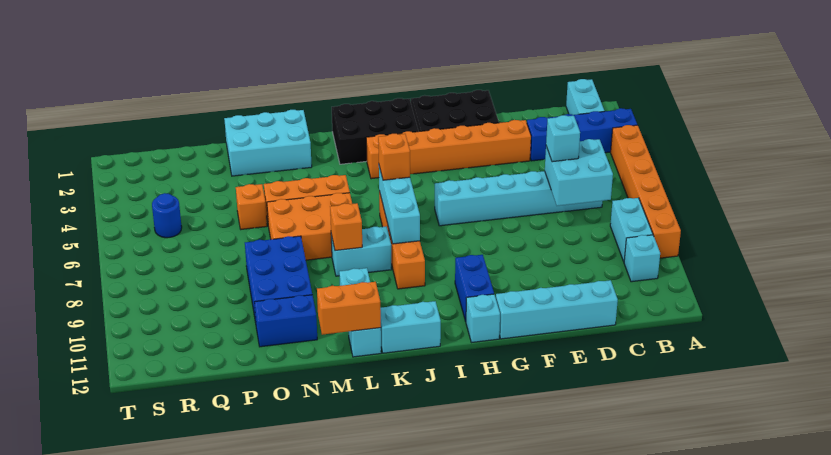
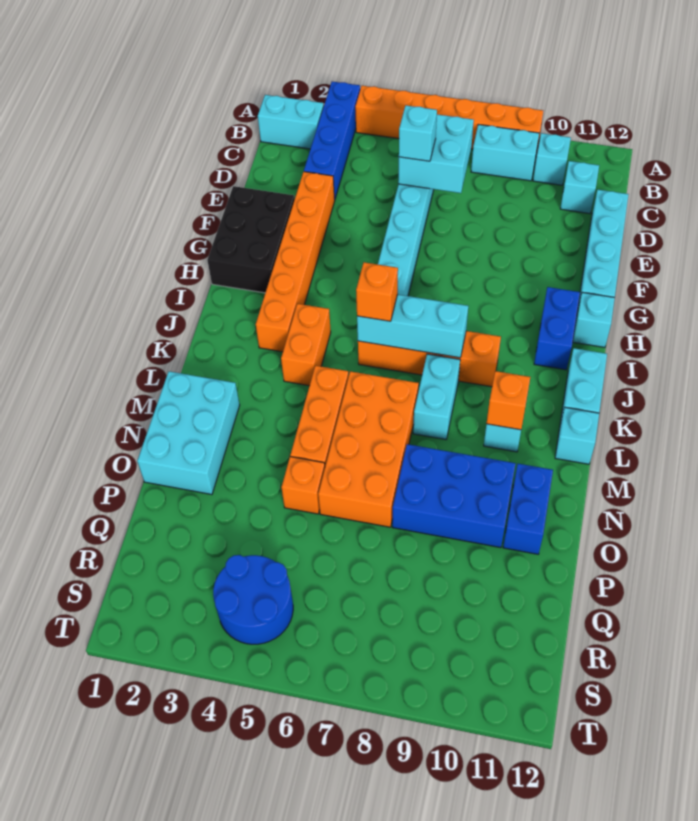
none -> cyan brick C11 level 1
blue brick H10:H11 level 1 -> blue brick H11:I11 level 1
black brick I1:K2 level 1 -> none
orange brick L6:N7 level 1 -> orange brick L6:O7 level 1
orange brick L8 level 2 -> orange brick L10 level 2
orange brick L12:M12 level 2 -> orange brick J4:K4 level 1
blue round brick R5 level 1 -> blue round brick R4:S5 level 1

